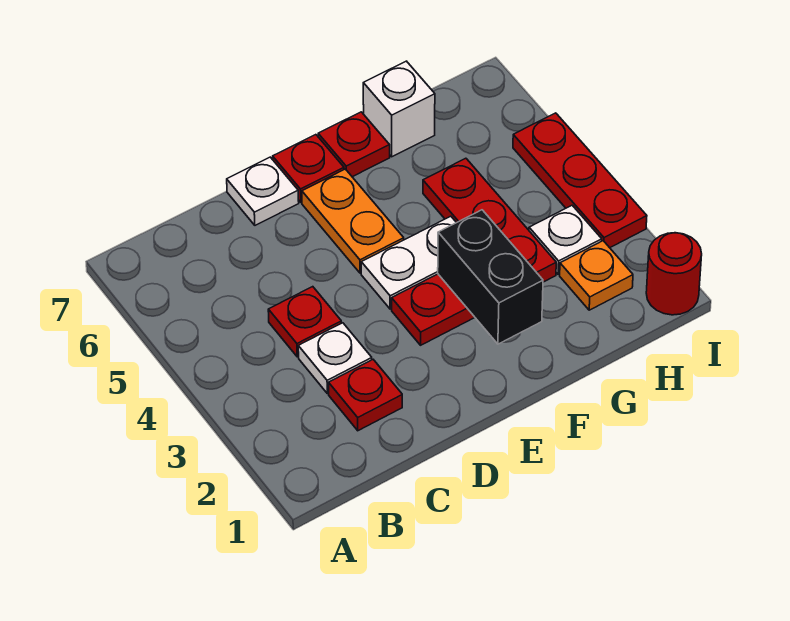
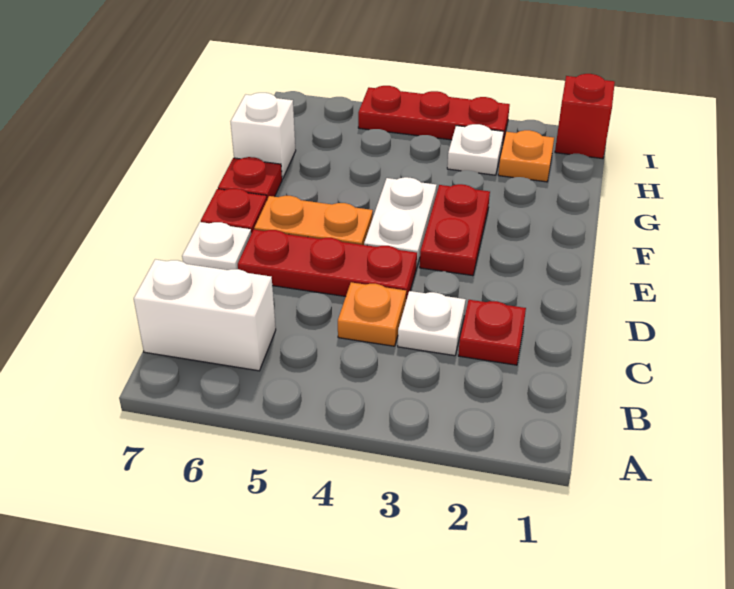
none -> white brick B6:B7 level 1
red plate C4 level 1 -> orange plate C4 level 1
black brick F2:F3 level 2 -> none
red plate G3:G5 level 1 -> red plate D4:D6 level 1
red round brick I1 level 1 -> red brick I1 level 1

